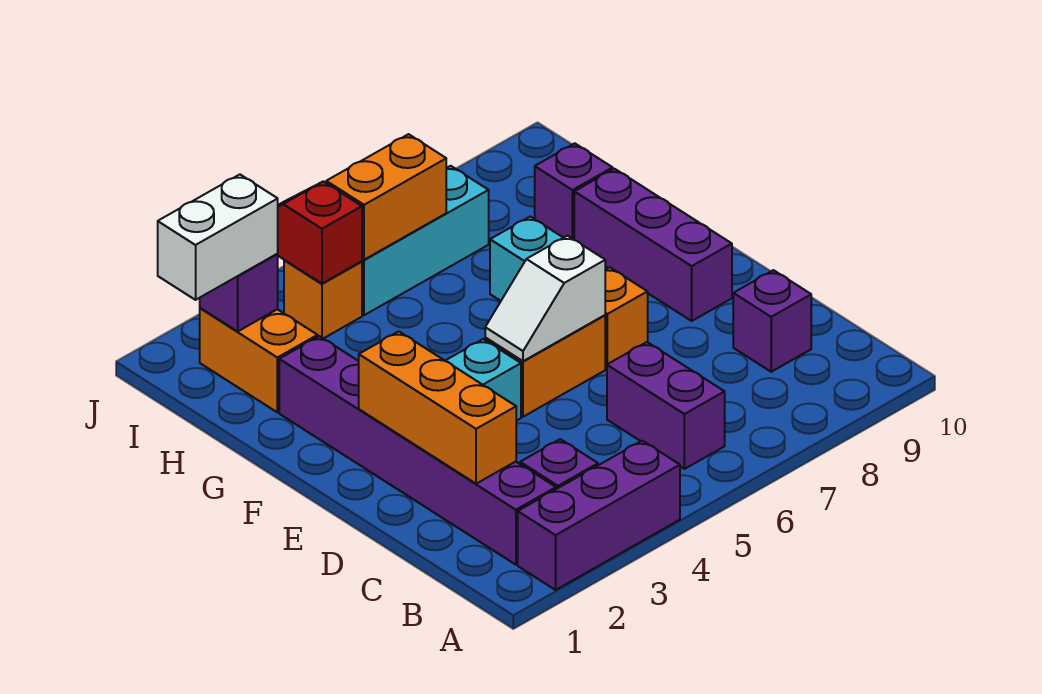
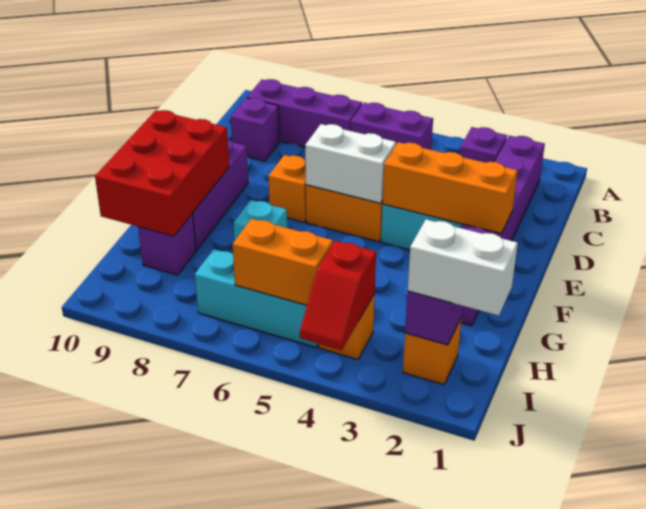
purple brick A2:A4 level 1 -> purple brick B7:B9 level 1
purple brick B6:C6 level 1 -> purple brick B5:B6 level 1
orange brick C2:E2 level 2 -> orange brick E2:E4 level 2
white slope E5:E6 level 2 top 6 -> white brick E5:E6 level 2
none -> red brick F9:H10 level 2
orange brick H2:I2 level 1 -> orange brick I2 level 1

